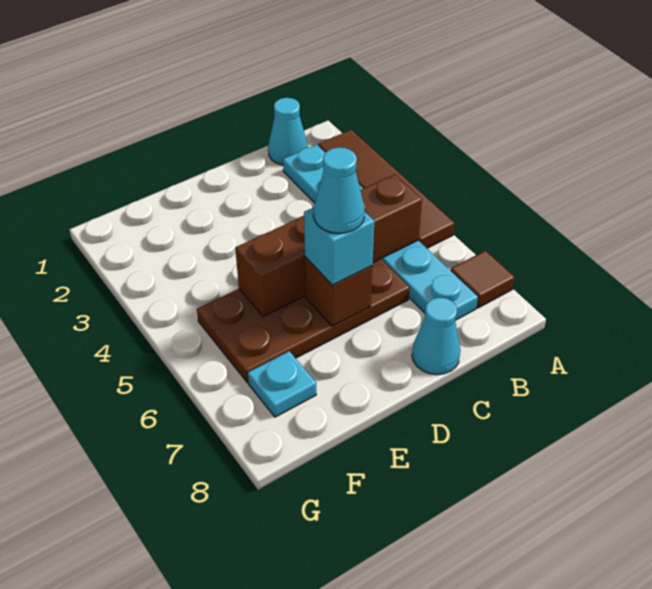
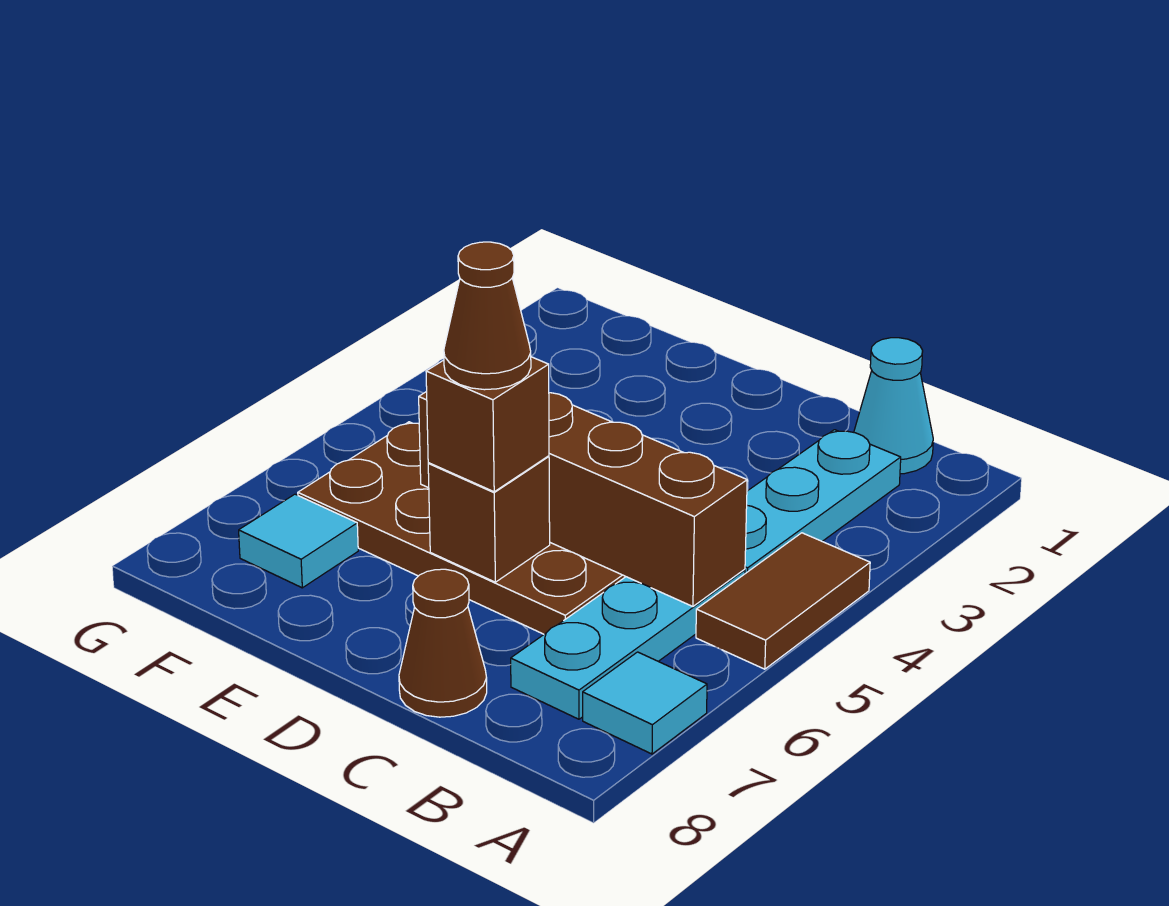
brown tile A2:A5 level 1 -> brown tile A4:A5 level 1
brown tile A7 level 1 -> cyan tile A7 level 1
cyan cone C8 level 1 -> brown cone C8 level 1
cyan brick D6 level 3 -> brown brick D6 level 3
cyan cone D6 level 4 -> brown cone D6 level 4
cyan plate F7 level 1 -> cyan tile F7 level 1

